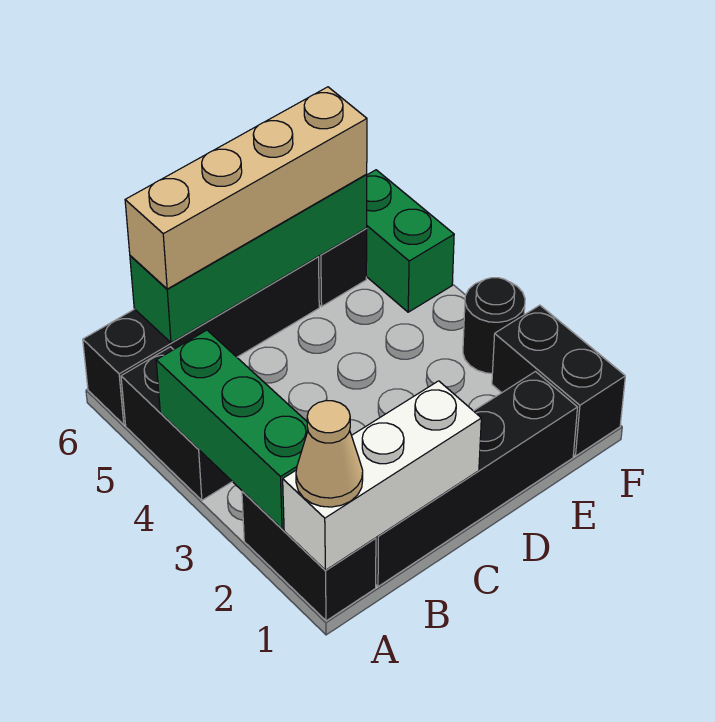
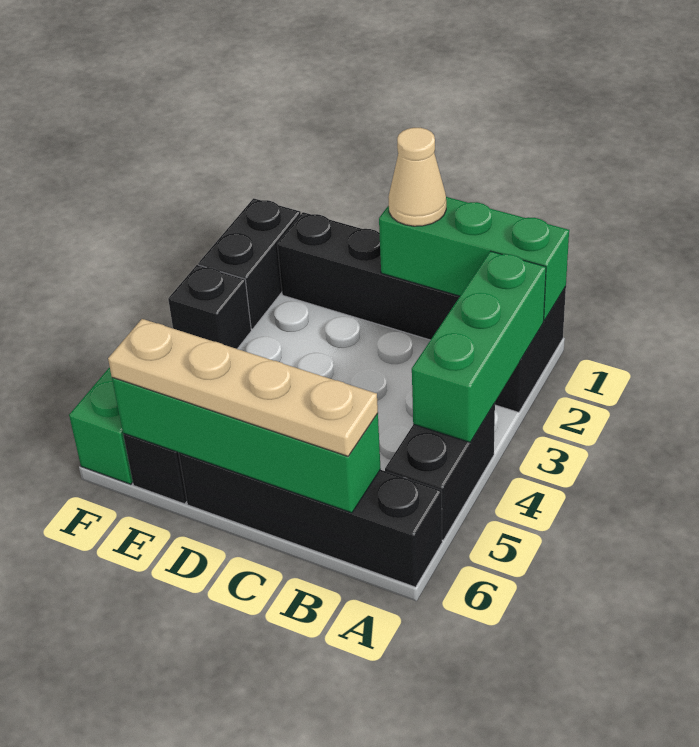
white brick A1:C1 level 2 -> green brick A1:C1 level 2
tan cone A1 level 3 -> tan cone C1 level 3
tan brick B6:E6 level 3 -> tan plate B6:E6 level 3
black round brick F3 level 1 -> black brick F3 level 1

